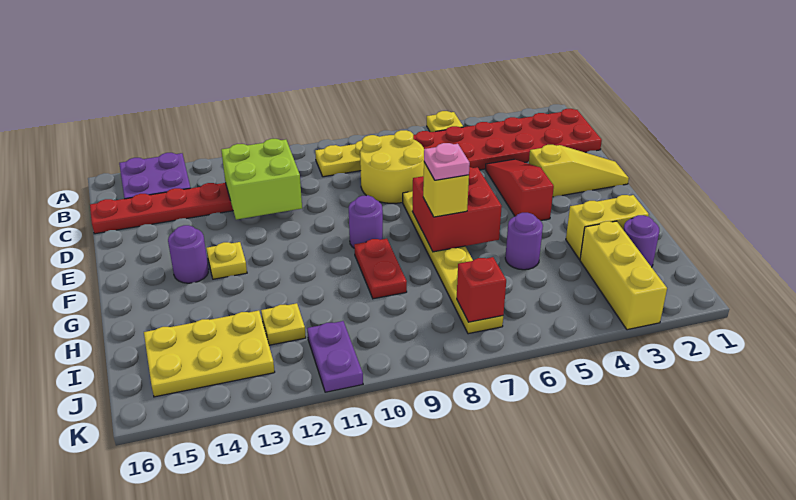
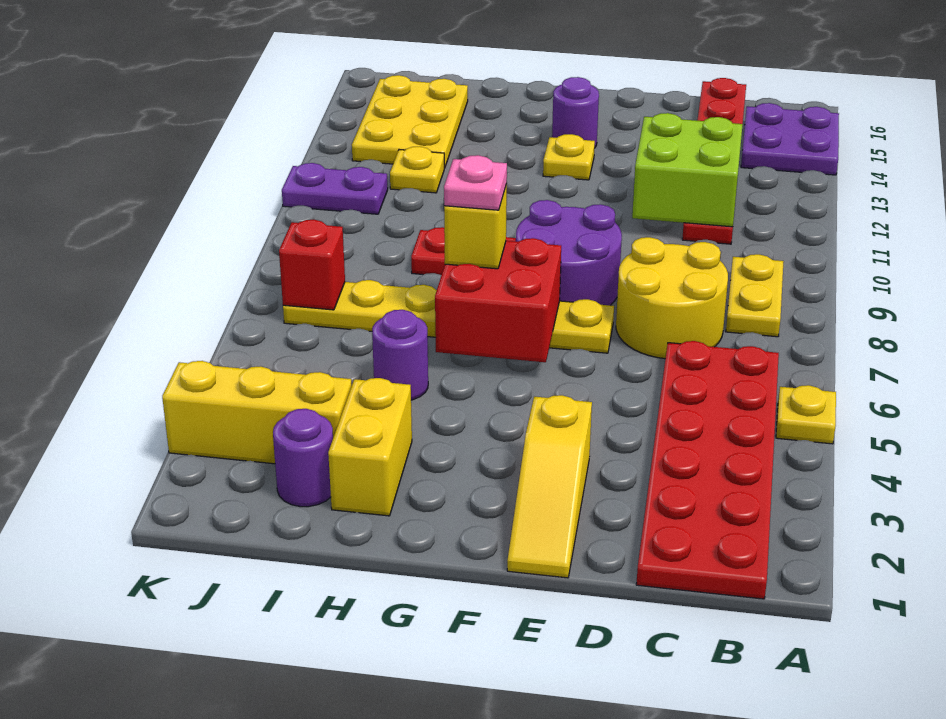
red slope D4:F4 level 1 top F -> none
purple round brick F9 level 1 -> purple round brick E8:F9 level 1

